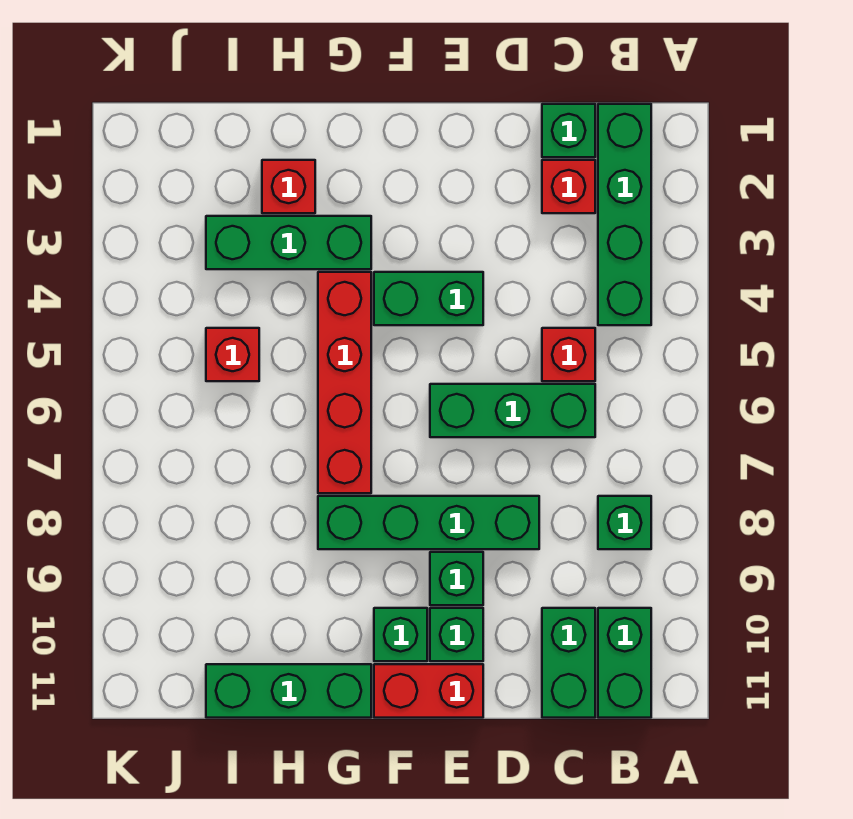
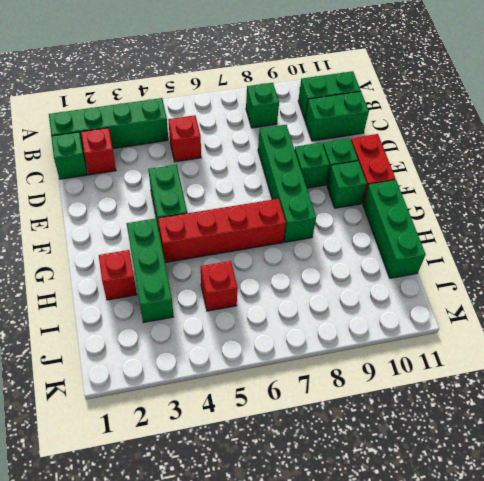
green brick C6:E6 level 1 -> none

